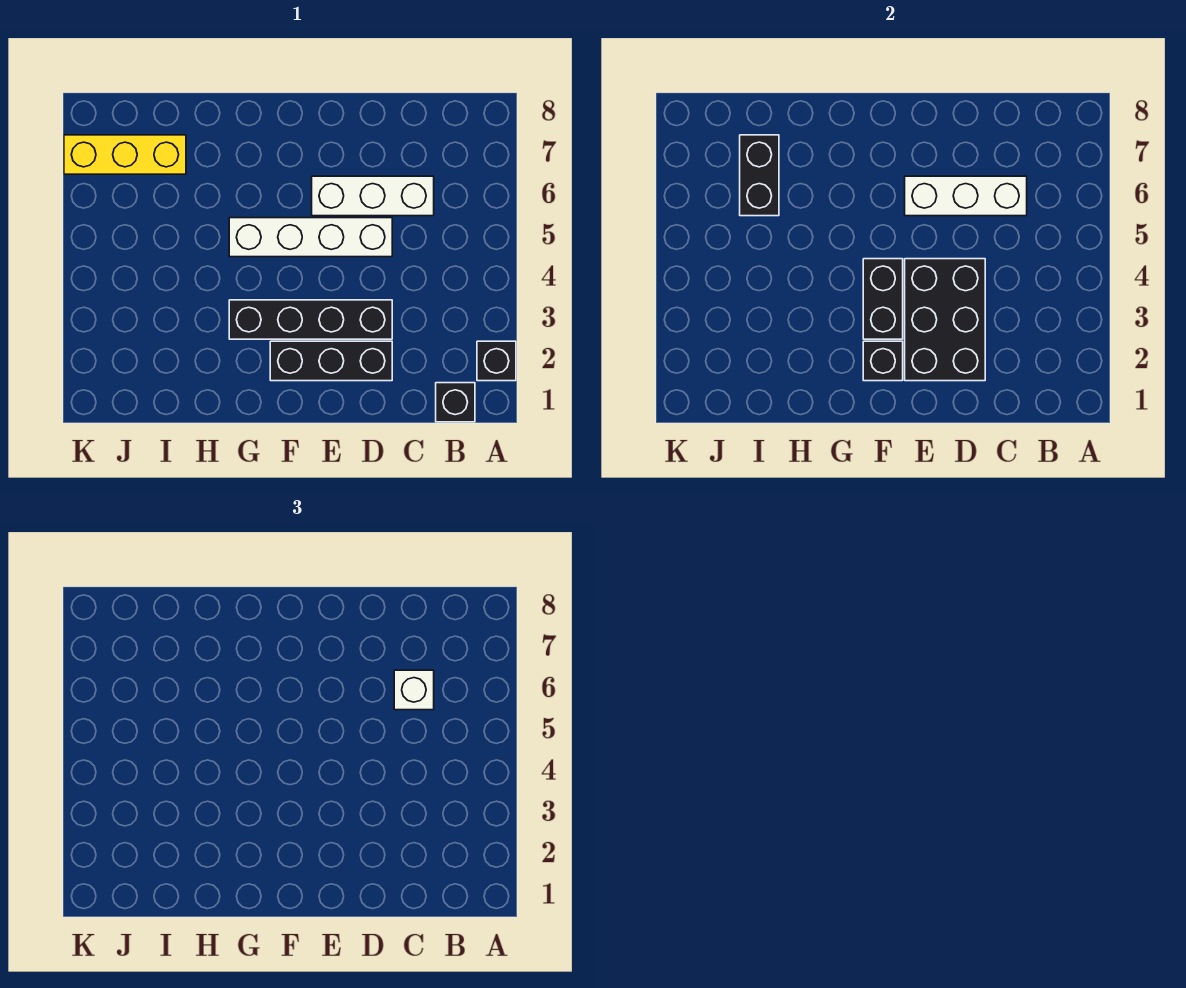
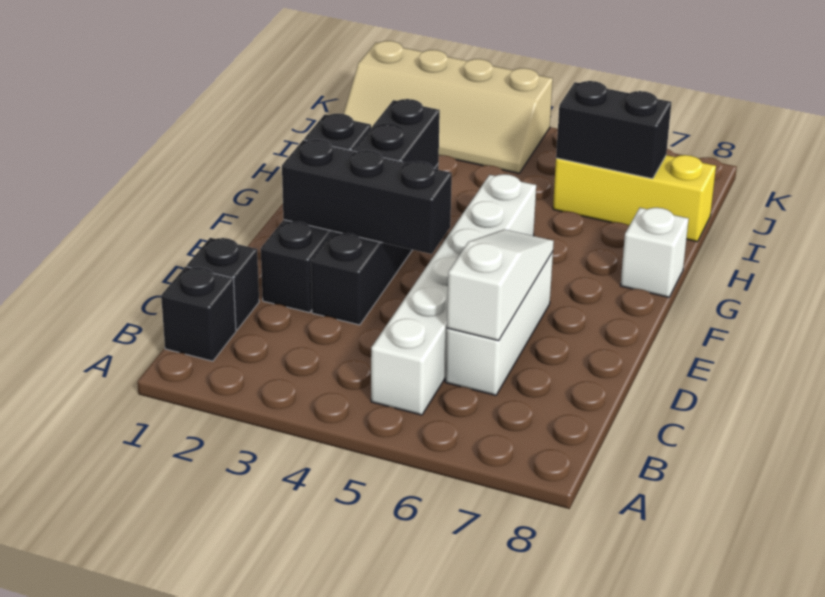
black brick A2 level 1 -> black brick C1 level 1
white brick C6:E6 level 2 -> white slope C6:E6 level 2 top C
white brick C6 level 3 -> white brick G8 level 1
black brick D2:E4 level 2 -> black brick E2:E4 level 2
white brick D5:G5 level 1 -> white brick B5:G5 level 1
black brick F3:F4 level 2 -> black brick F3:G3 level 2
yellow brick I7:K7 level 1 -> yellow brick I6:I8 level 1
none -> tan slope J1:K4 level 1 top K

